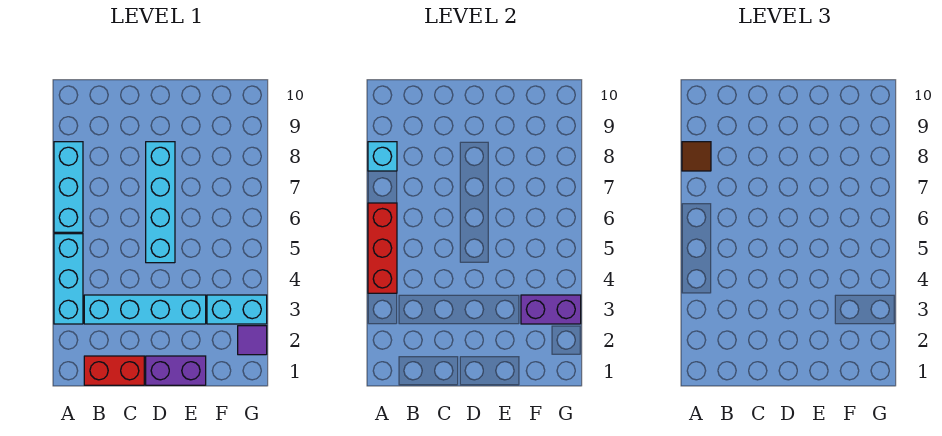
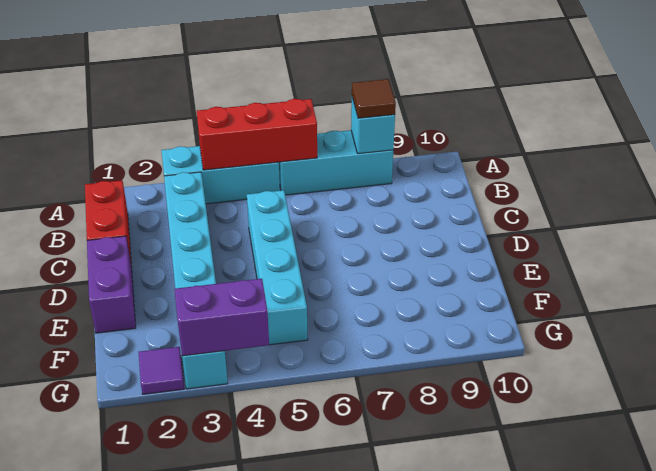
cyan brick D5:D8 level 1 -> cyan brick C5:F5 level 1
purple brick F3:G3 level 2 -> purple brick G3:G4 level 2

